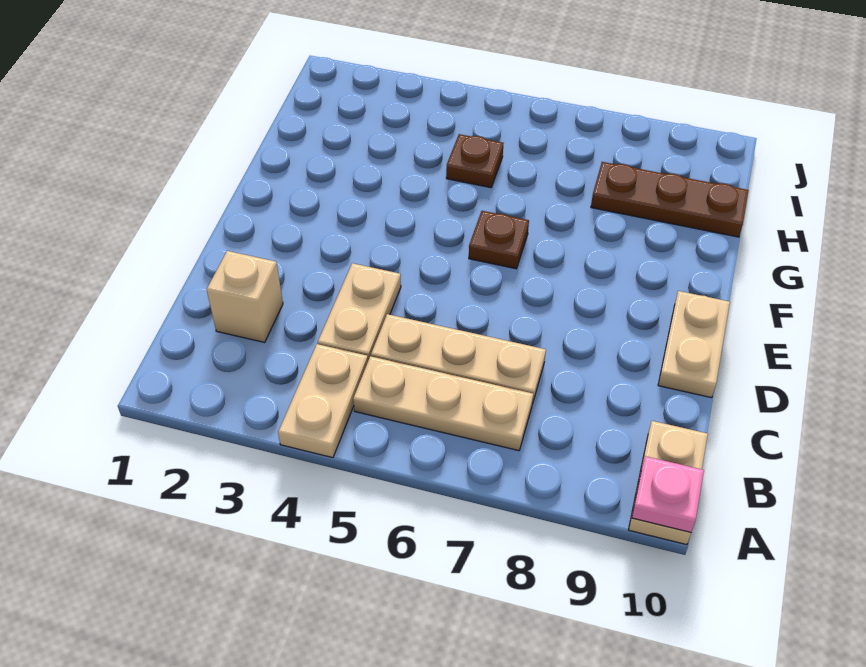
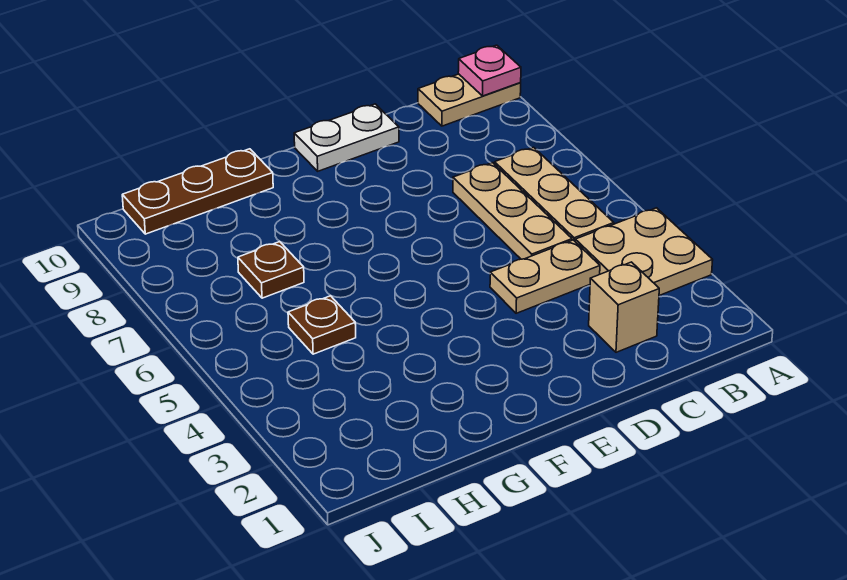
tan plate A4:B4 level 1 -> tan plate A3:B4 level 1
tan plate D10:E10 level 1 -> white plate D10:E10 level 1
brown plate F6 level 1 -> brown plate H7 level 1
brown plate H8:H10 level 1 -> brown plate G10:I10 level 1

